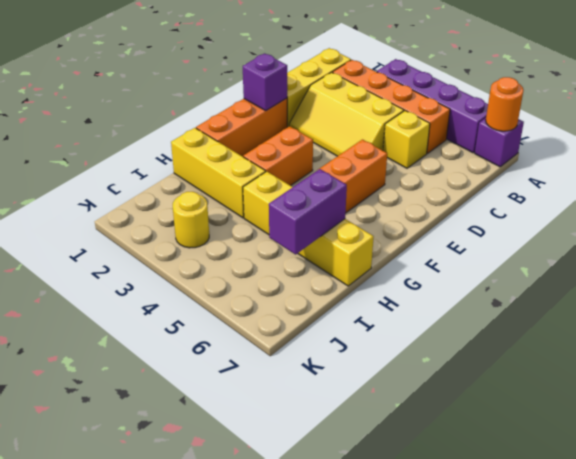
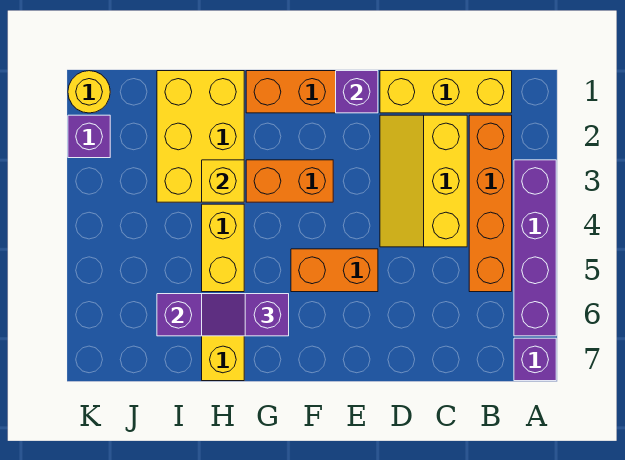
orange round brick A7 level 2 -> none
yellow brick C5 level 1 -> yellow brick H3 level 2
none -> purple slope G6:H6 level 3 top G
yellow brick H1:H3 level 1 -> yellow brick H1:I3 level 1
yellow round brick J3 level 1 -> yellow round brick K1 level 1
none -> purple brick K2 level 1

